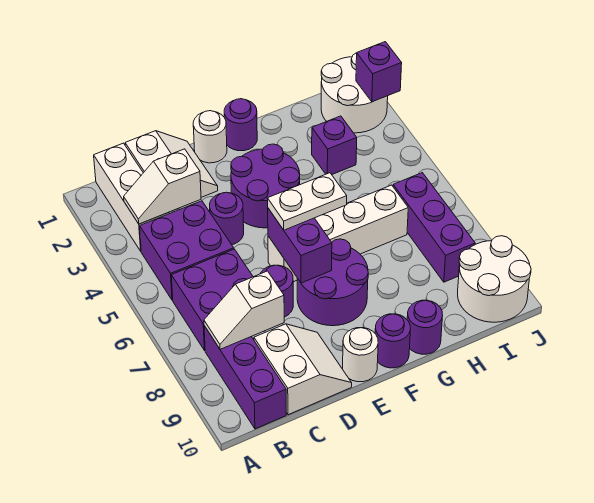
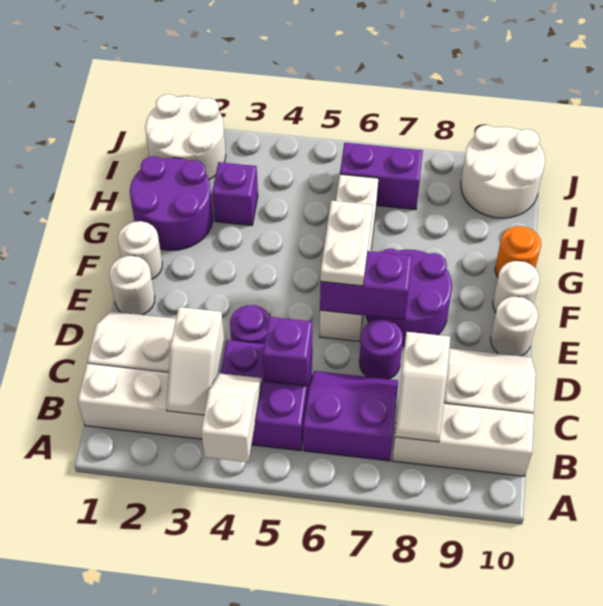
none -> white slope A4:B4 level 2 top A
purple brick B6:C7 level 1 -> purple slope B6:C7 level 1 top B
purple brick B8:B10 level 1 -> white brick B8:B10 level 1
purple round brick E3:F4 level 1 -> purple round brick G1:H2 level 1
purple round brick F1 level 1 -> white round brick F1 level 1
purple round brick F10 level 1 -> white round brick F10 level 1
purple round brick G10 level 1 -> orange round brick G10 level 1
purple brick I6:I8 level 1 -> purple brick I6:I7 level 1
purple brick J2 level 2 -> purple brick C5 level 2

